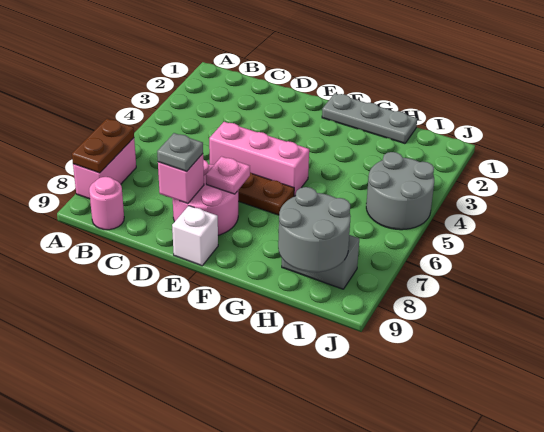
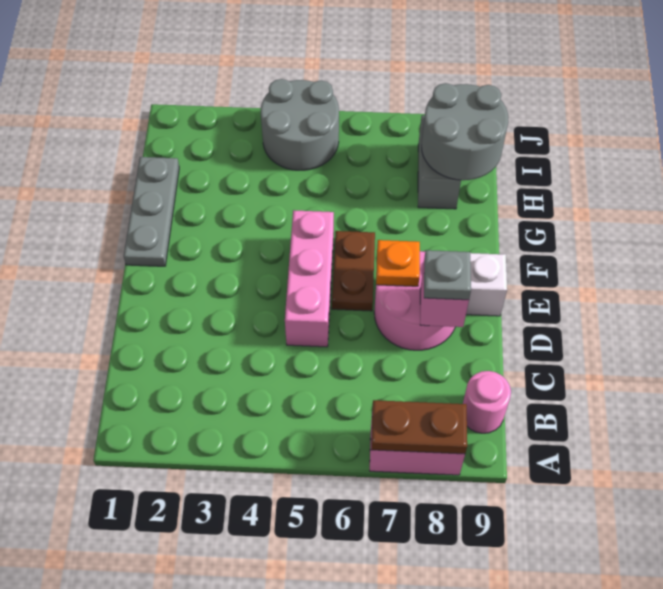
pink plate E7 level 2 -> orange plate E7 level 2

